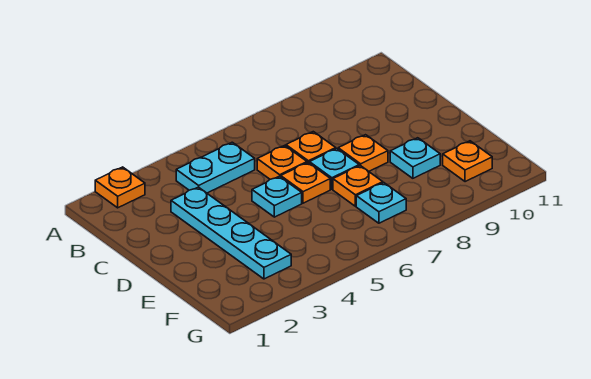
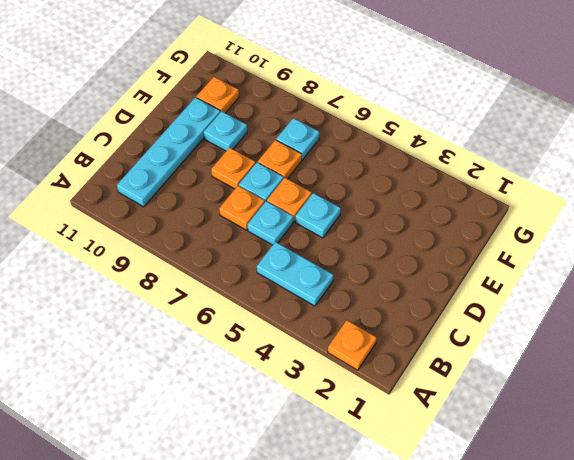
cyan plate C3:F3 level 1 -> cyan plate B10:E10 level 1
orange plate C6 level 1 -> cyan plate C6 level 1

